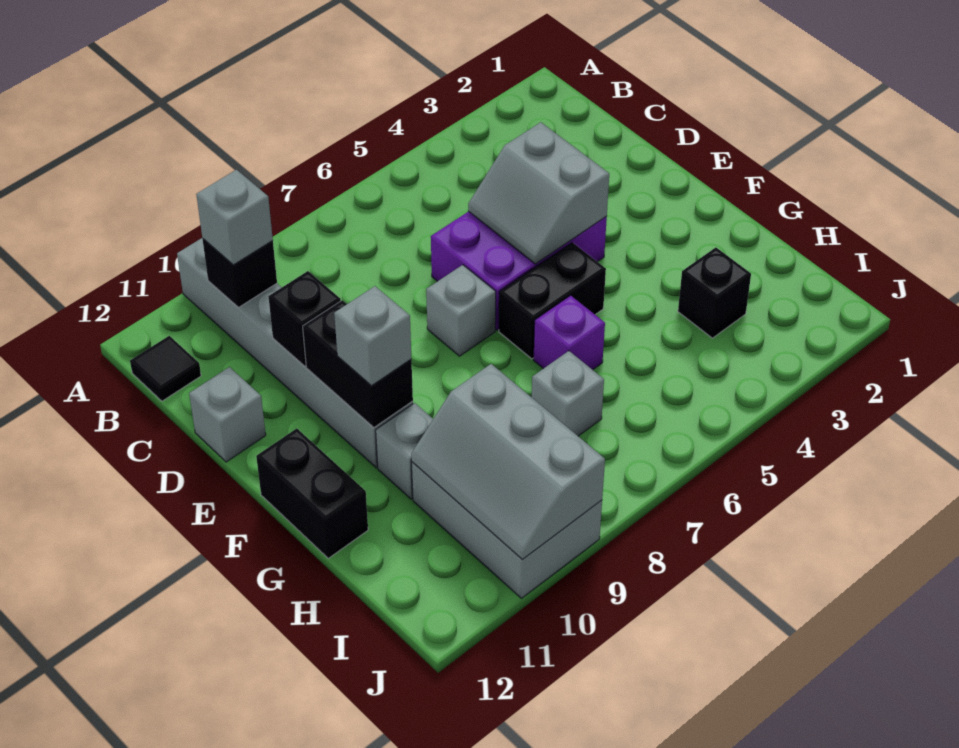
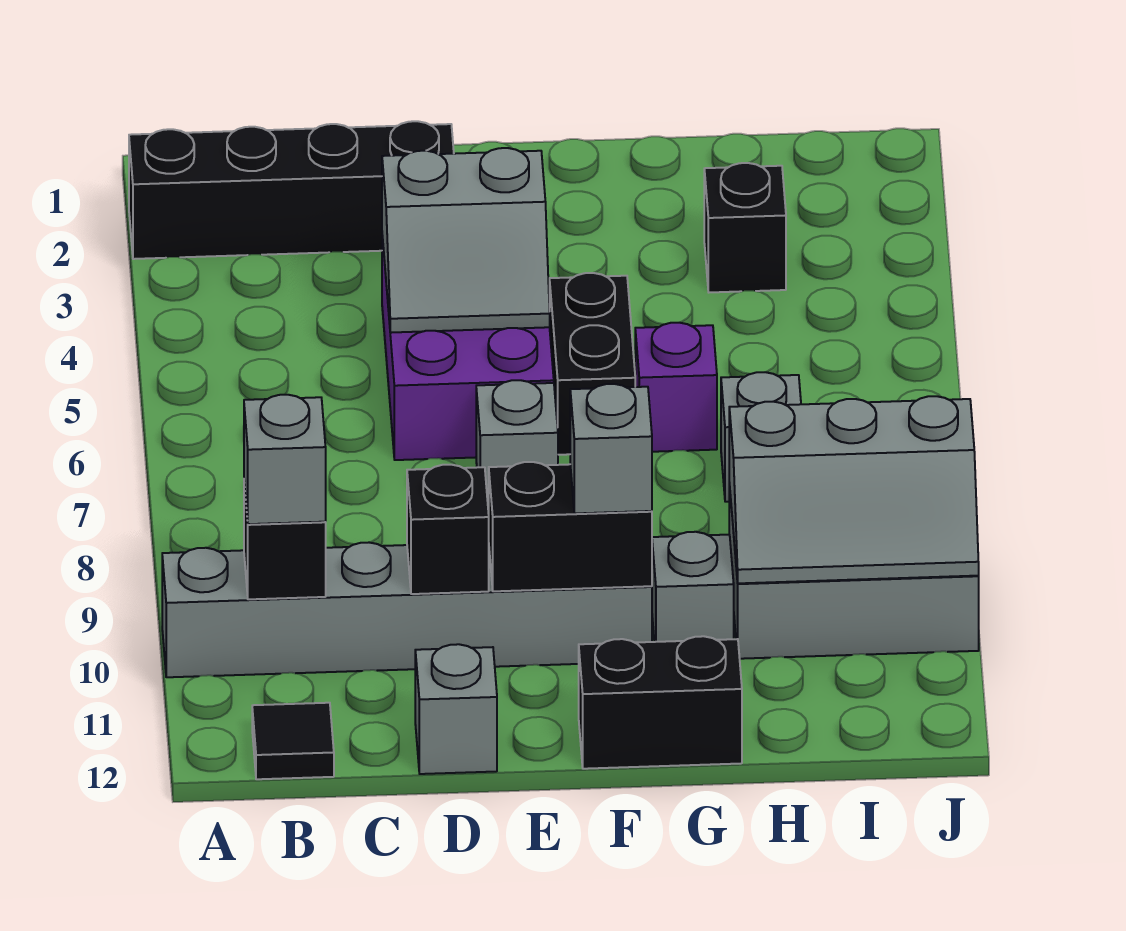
none -> black brick A2:D2 level 1

